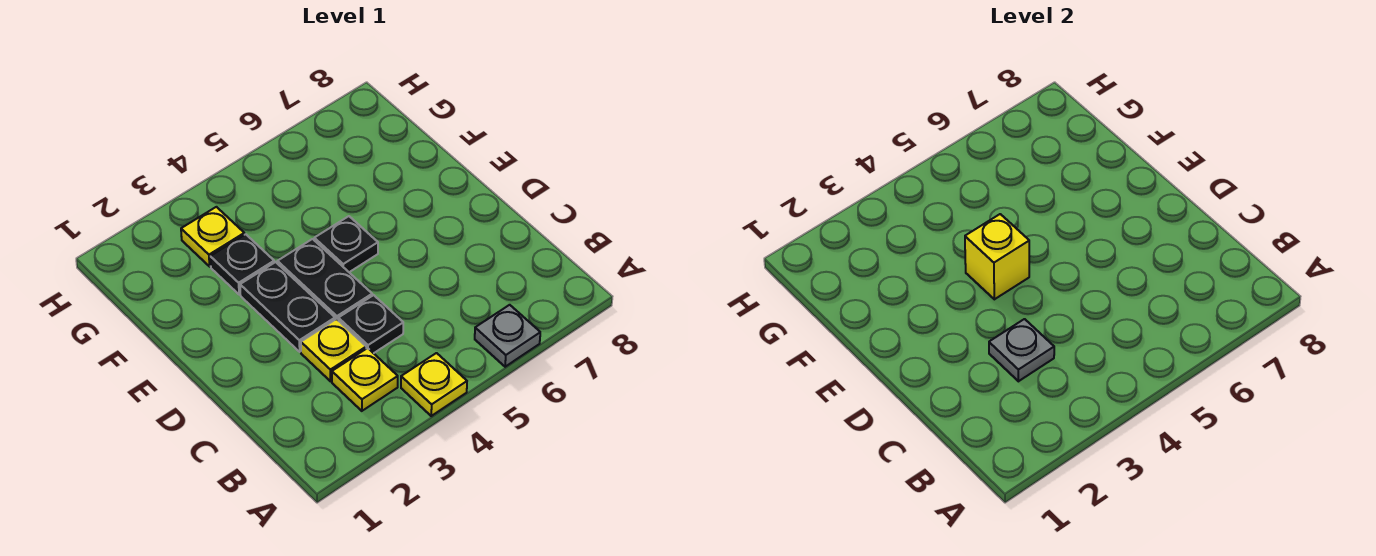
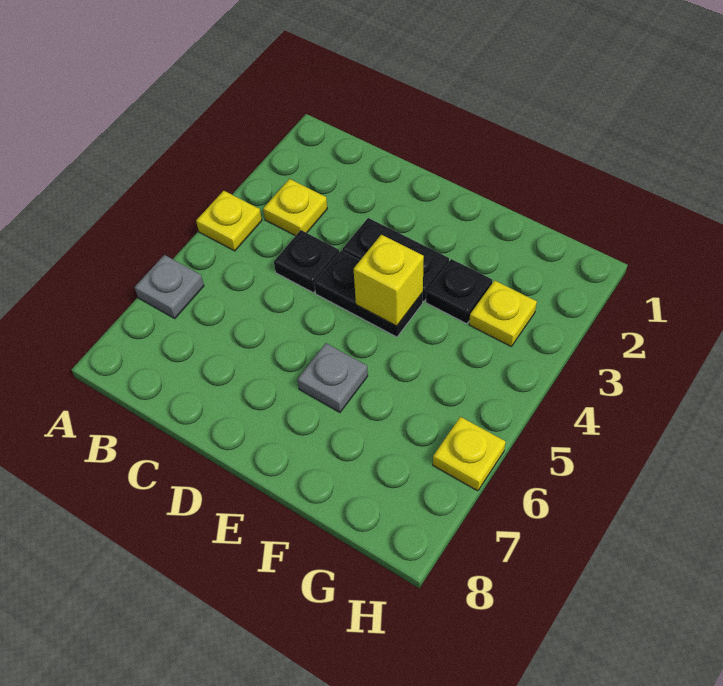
yellow plate C3 level 1 -> yellow plate H6 level 1
grey plate C3 level 2 -> grey plate E6 level 1
black plate E5 level 1 -> none

